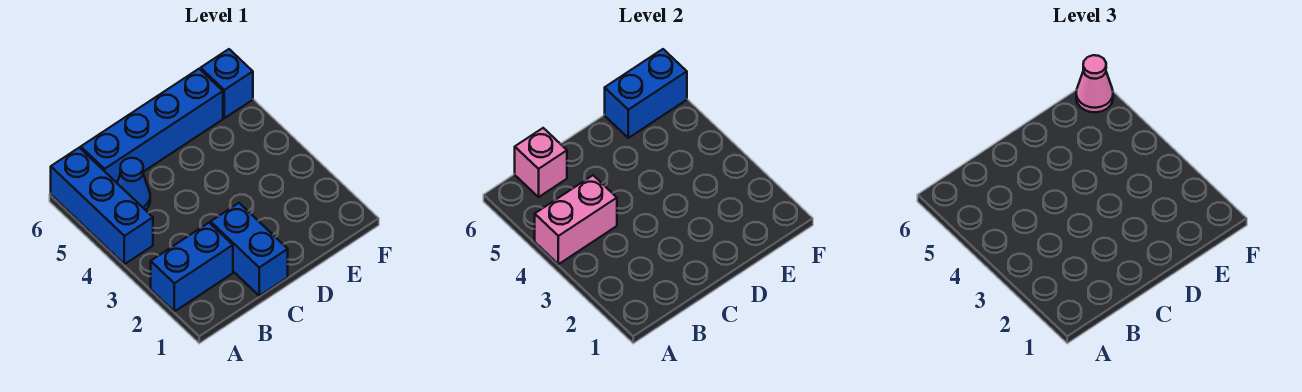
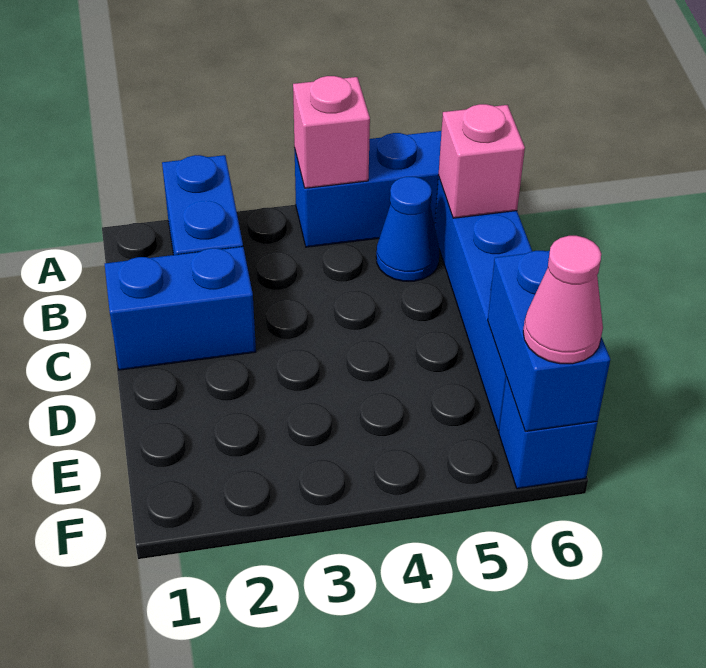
pink brick A4:B4 level 2 -> pink brick A4 level 2

